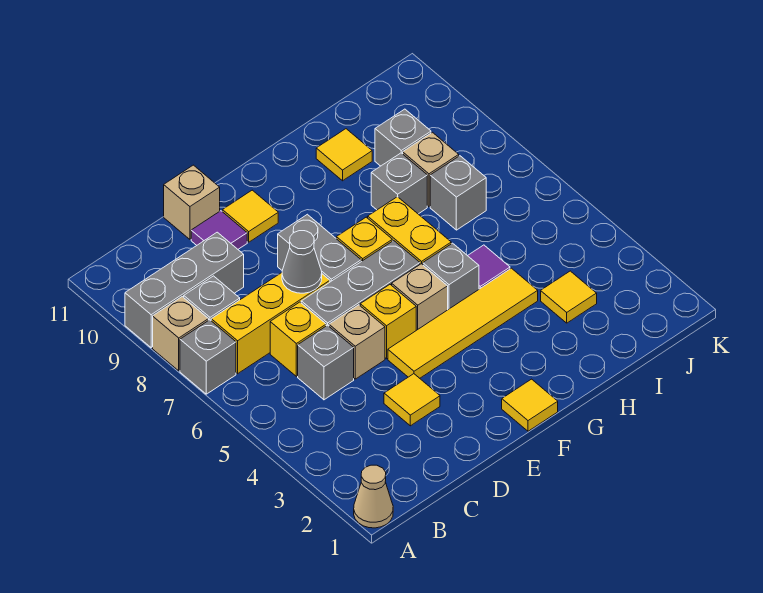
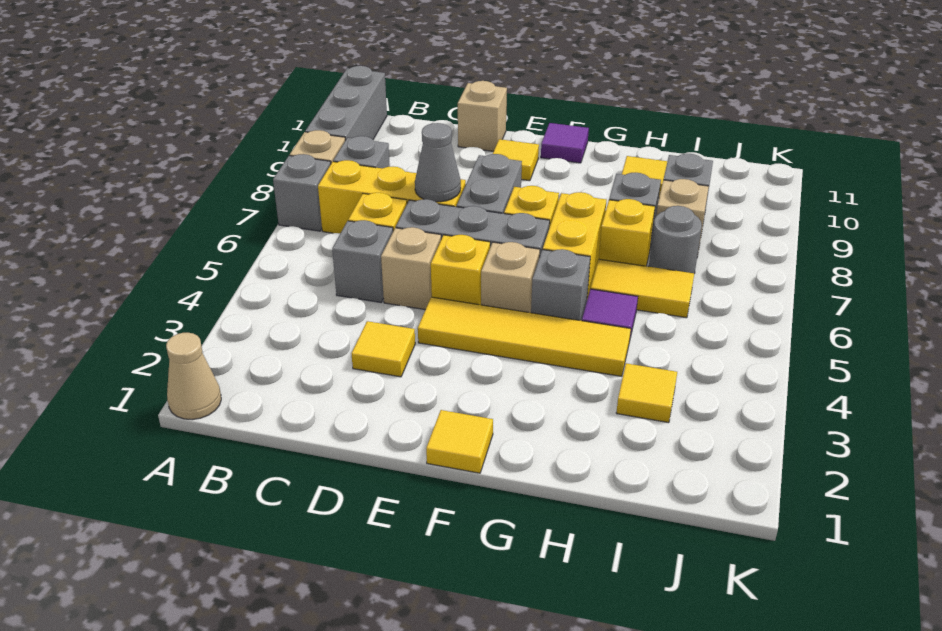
grey brick A9:C9 level 1 -> grey brick A9:A11 level 1
purple tile D10 level 1 -> purple tile F11 level 1
none -> yellow tile H6:I6 level 1
none -> yellow brick H7 level 1
grey brick I7 level 1 -> grey round brick I7 level 1

